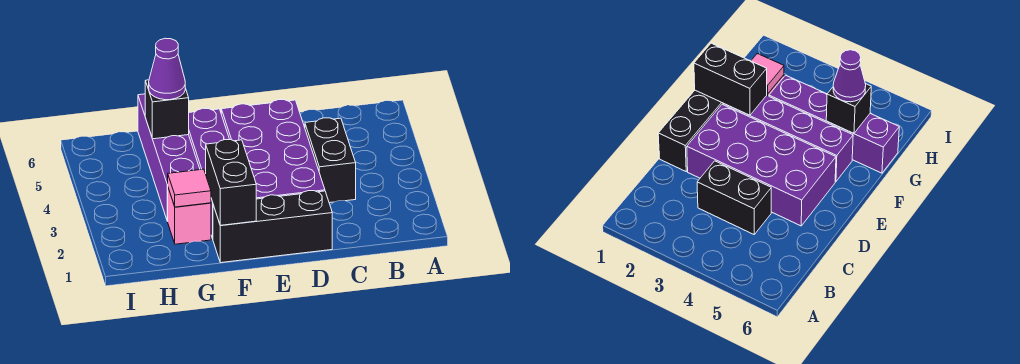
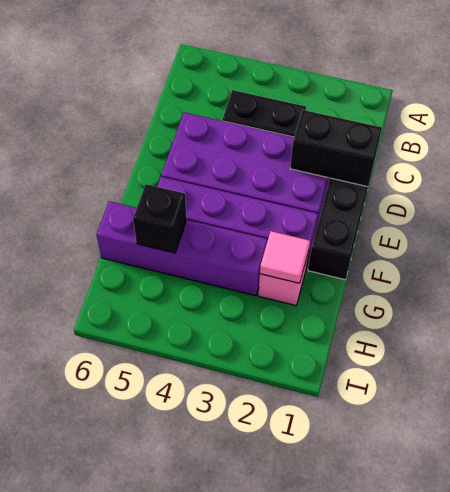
black brick F1:F2 level 2 -> black brick D1:D2 level 2
purple cone G5 level 3 -> none

